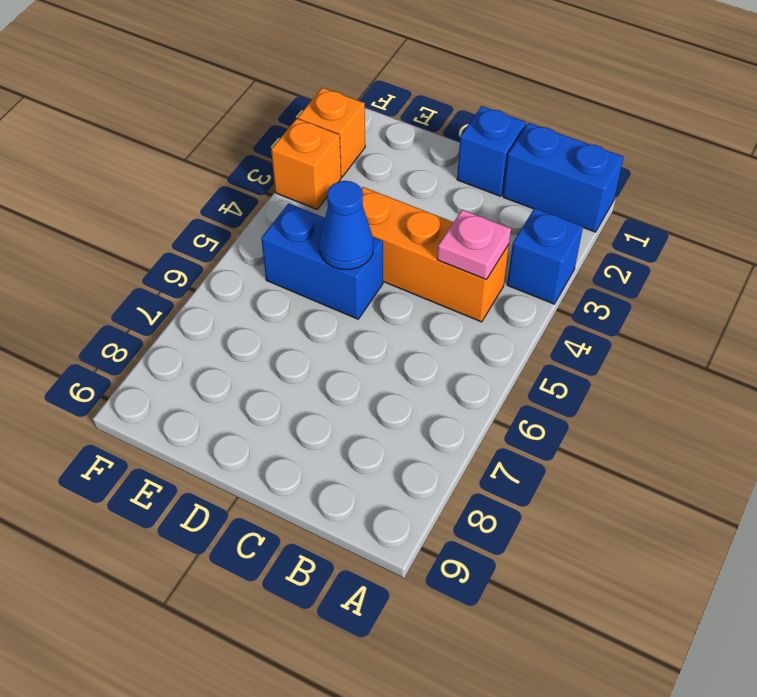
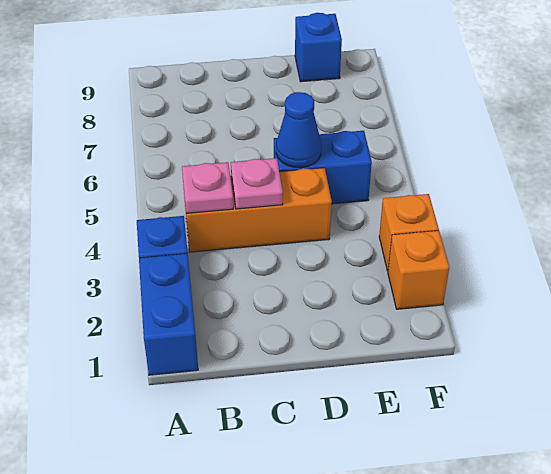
blue brick A1:B1 level 1 -> blue brick A1:A2 level 1
blue brick C1 level 1 -> blue brick E9 level 1
none -> pink plate C4 level 2

